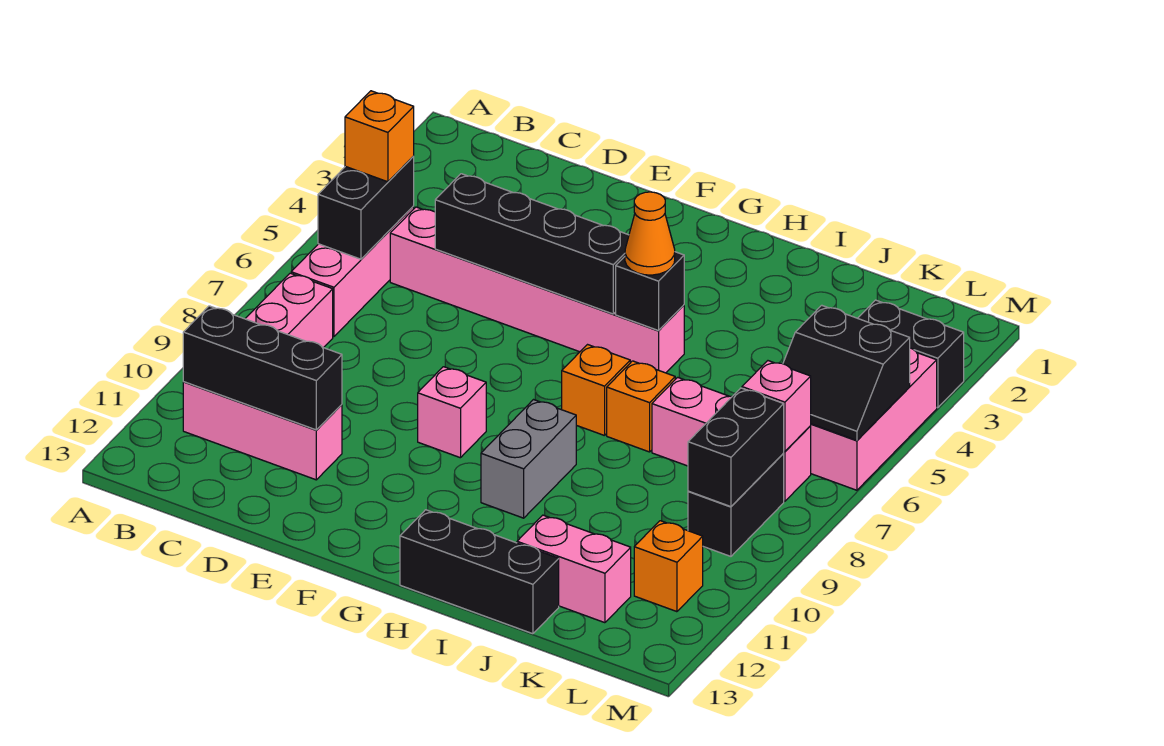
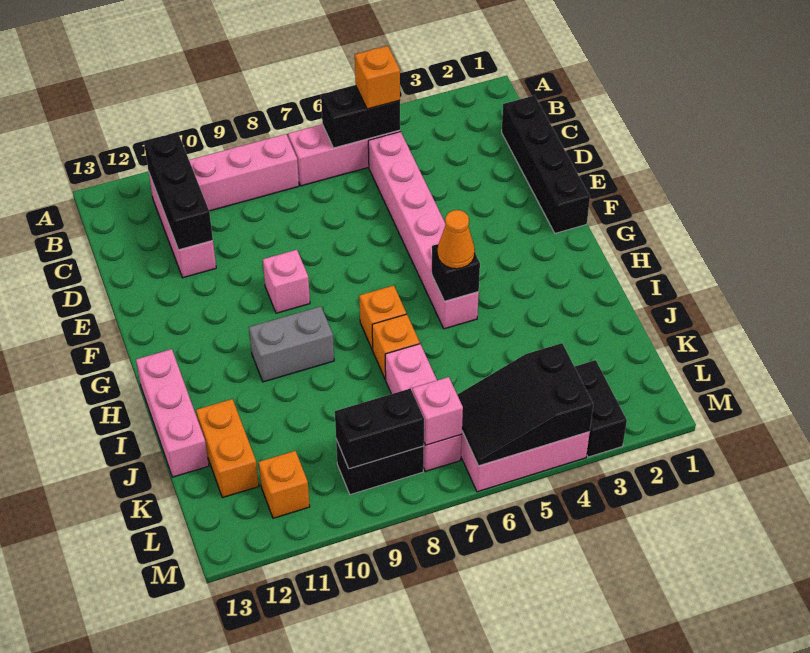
black brick D5:G5 level 2 -> black brick C1:F1 level 1
black brick H13:J13 level 1 -> pink brick H13:J13 level 1
pink brick J12:K12 level 1 -> orange brick J12:K12 level 1
black slope L5:M6 level 2 top 5 -> black slope L4:M6 level 2 top 4

